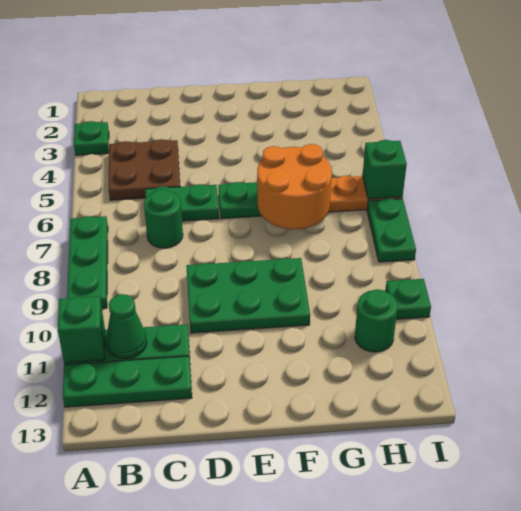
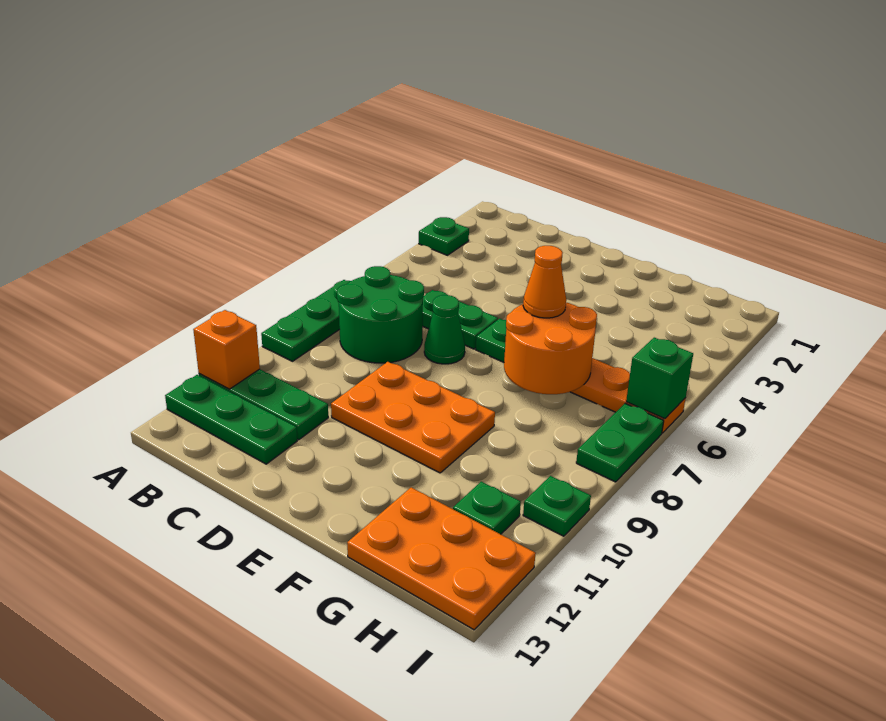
green brick A11 level 2 -> orange brick A11 level 2
brown plate B4:C5 level 1 -> none
green cone B11 level 2 -> green cone D7 level 1
green round brick C7 level 1 -> green round brick B7:C8 level 1
green plate D9:F10 level 1 -> orange plate D9:F10 level 1
none -> orange cone F6 level 3
none -> orange plate G12:I13 level 1
green round brick H11 level 1 -> green plate H11 level 1

